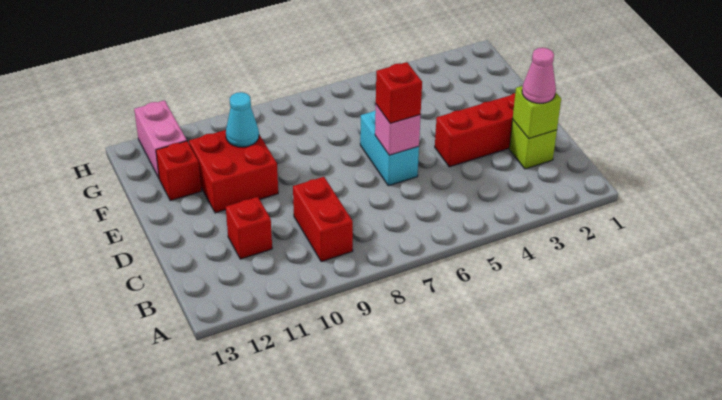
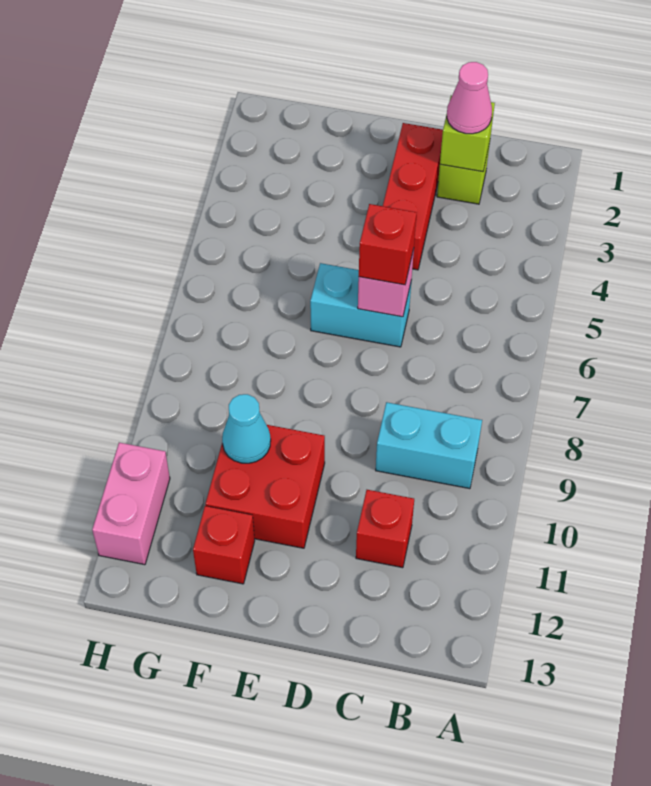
red brick B9:C9 level 1 -> cyan brick B9:C9 level 1
pink brick G12:H12 level 1 -> pink brick H11:H12 level 1

